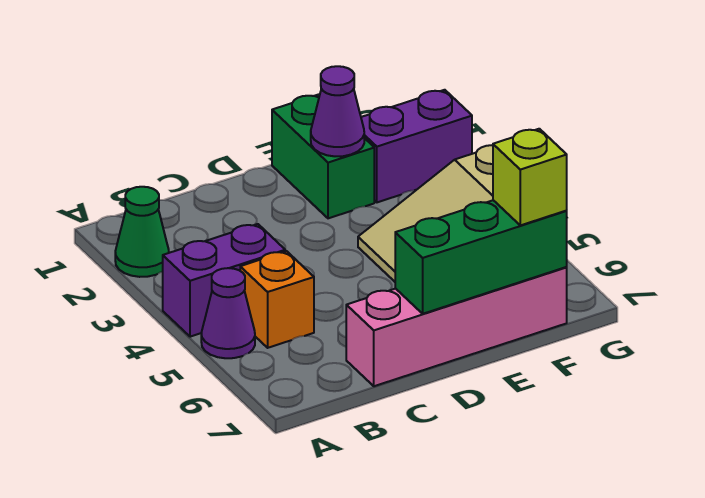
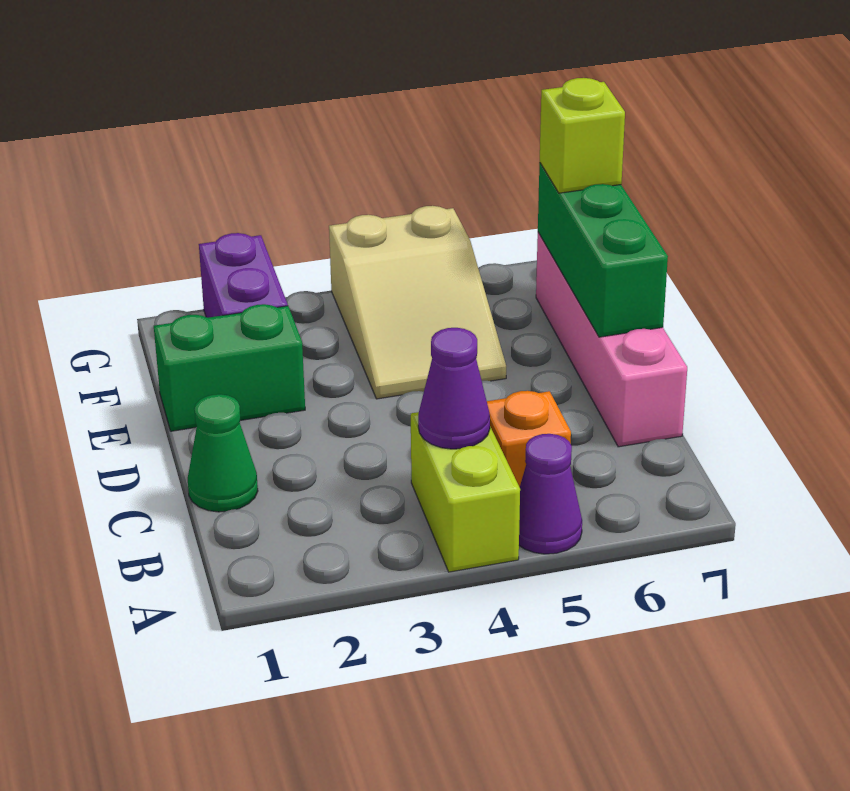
green cone A2 level 1 -> green cone C1 level 1
purple brick A4:B4 level 1 -> lime brick A4:B4 level 1
purple cone E2 level 2 -> purple cone B4 level 2

